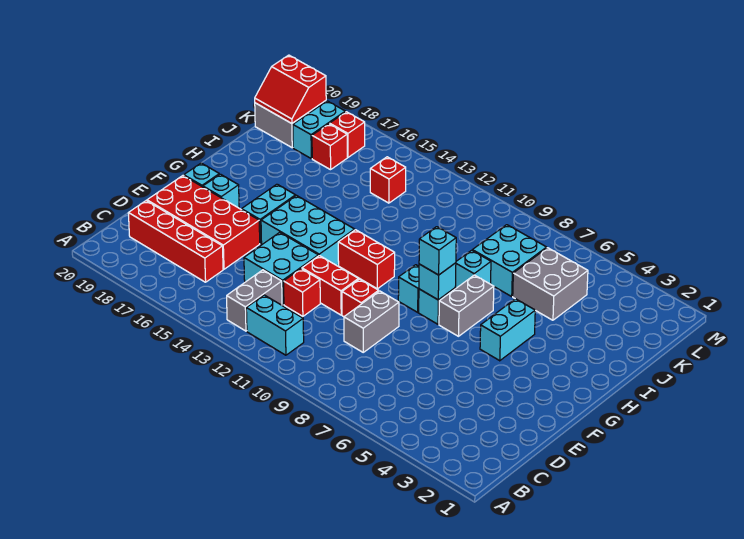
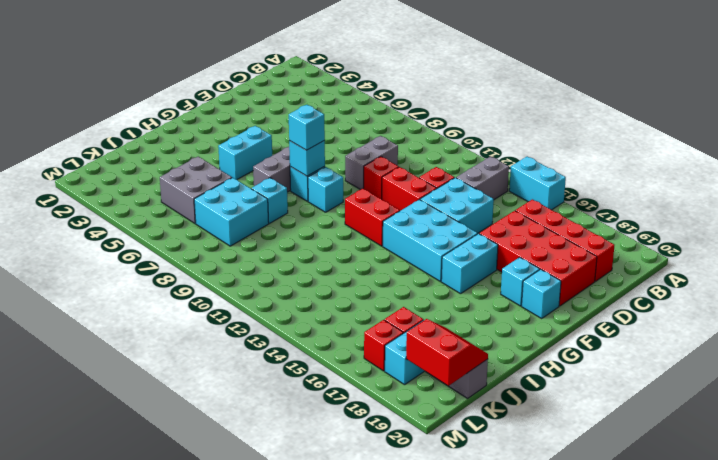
cyan brick B11:B12 level 1 -> cyan brick A14:A15 level 1
red brick K14 level 1 -> none

